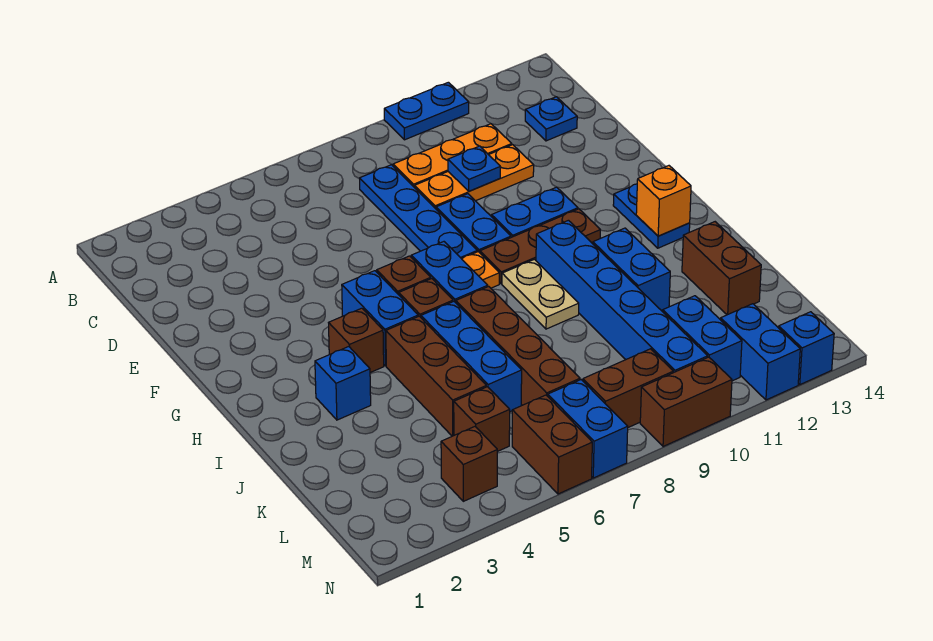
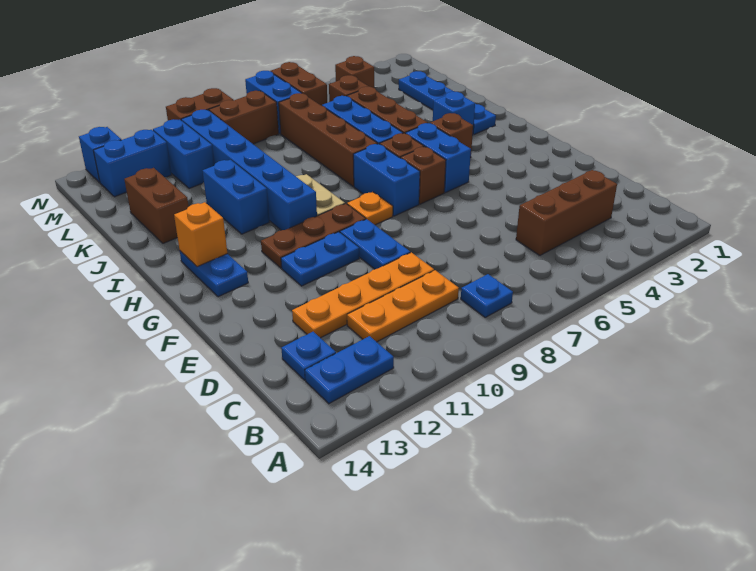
blue plate A10:A11 level 1 -> blue plate B12:B13 level 1
none -> brown brick C3:C5 level 1
blue plate C8:F8 level 1 -> blue plate I2:L2 level 1
orange plate D9:D11 level 1 -> orange plate D9:D12 level 1
blue plate D10 level 2 -> blue plate B8 level 1
blue brick M12:N12 level 1 -> blue brick M12:M13 level 1

